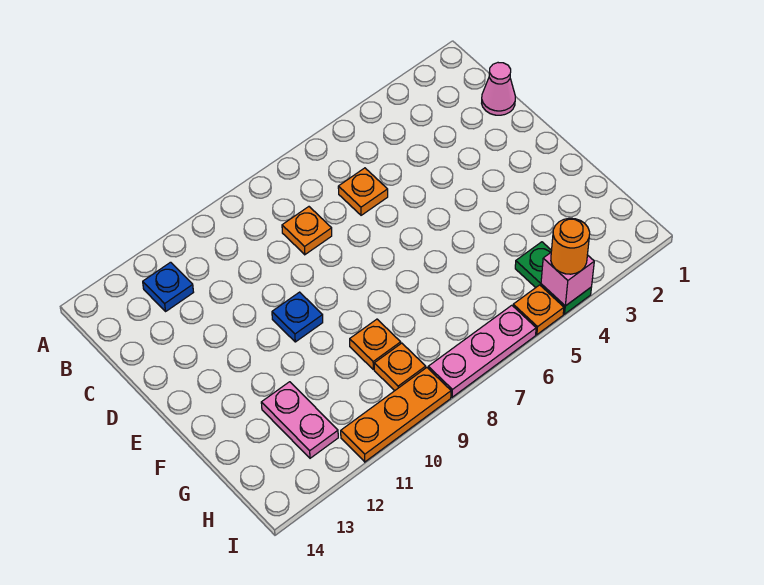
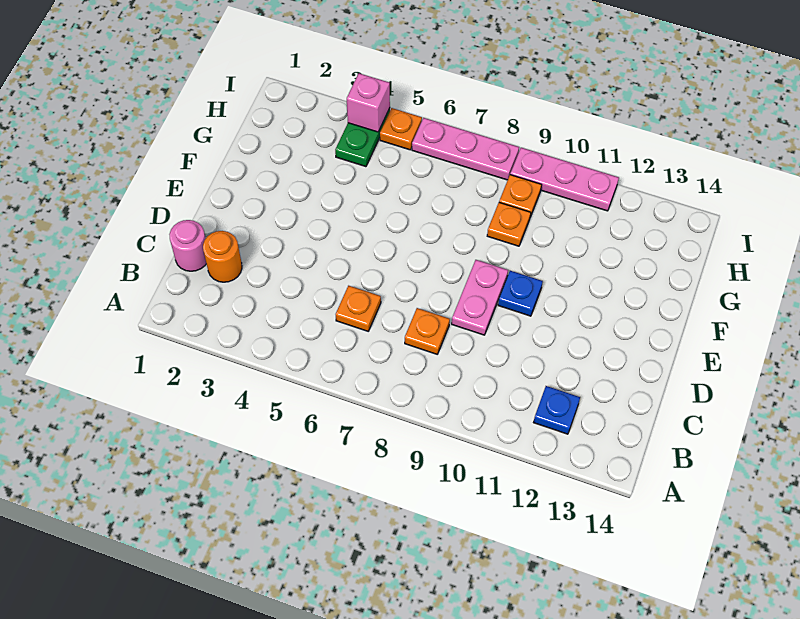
pink cone C1 level 1 -> pink round brick C1 level 1
pink plate G12:H12 level 1 -> pink plate D9:E9 level 1
orange round brick I4 level 3 -> orange round brick C2 level 1
orange plate I9:I11 level 1 -> pink plate I9:I11 level 1

